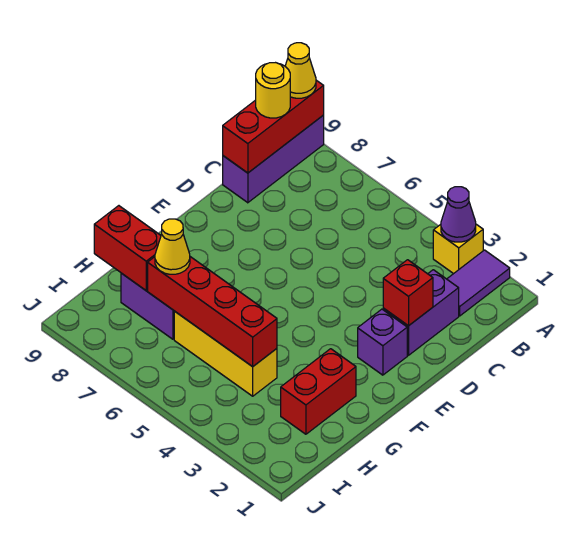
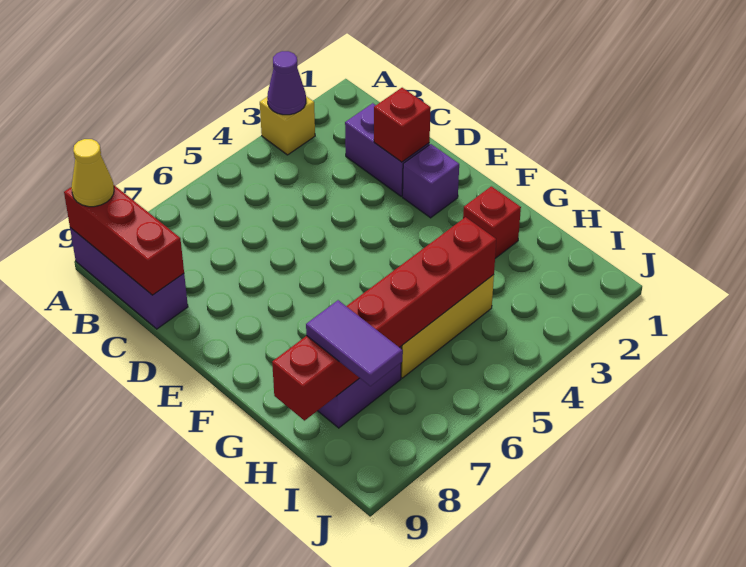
purple tile A2:B2 level 1 -> purple tile H8:I8 level 3
yellow round brick B9 level 3 -> none
red brick G2:H2 level 1 -> red brick G2 level 1
yellow cone H7 level 3 -> none

